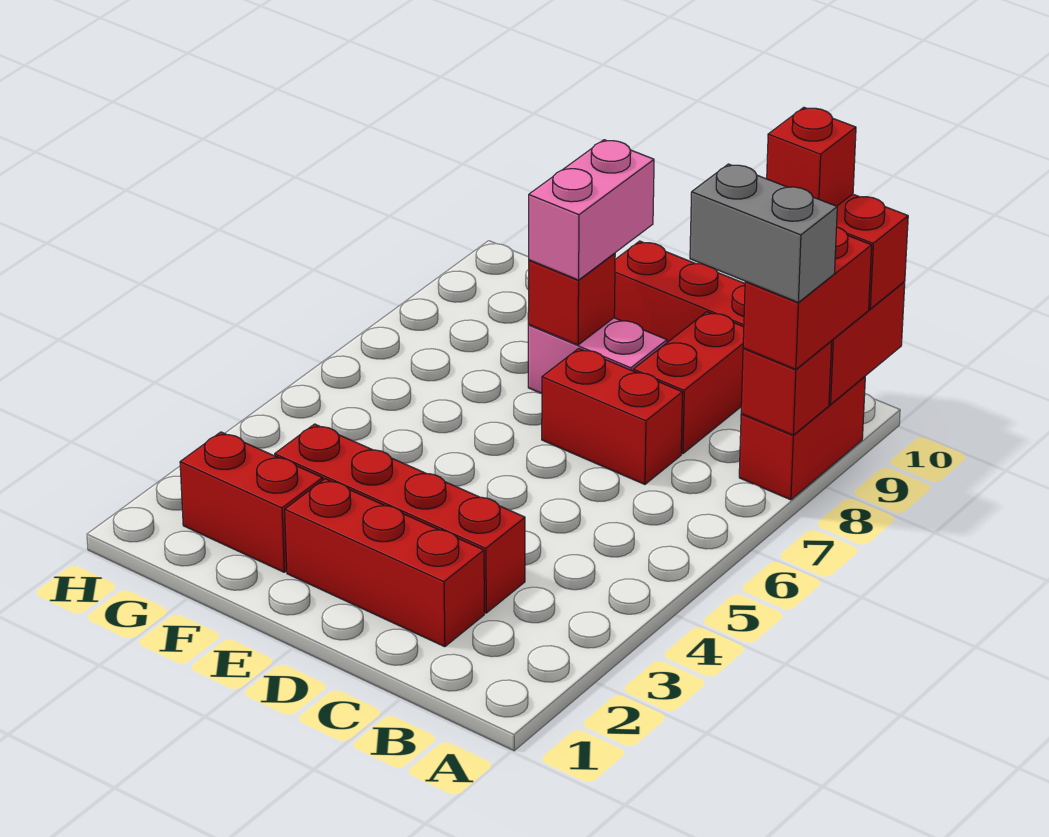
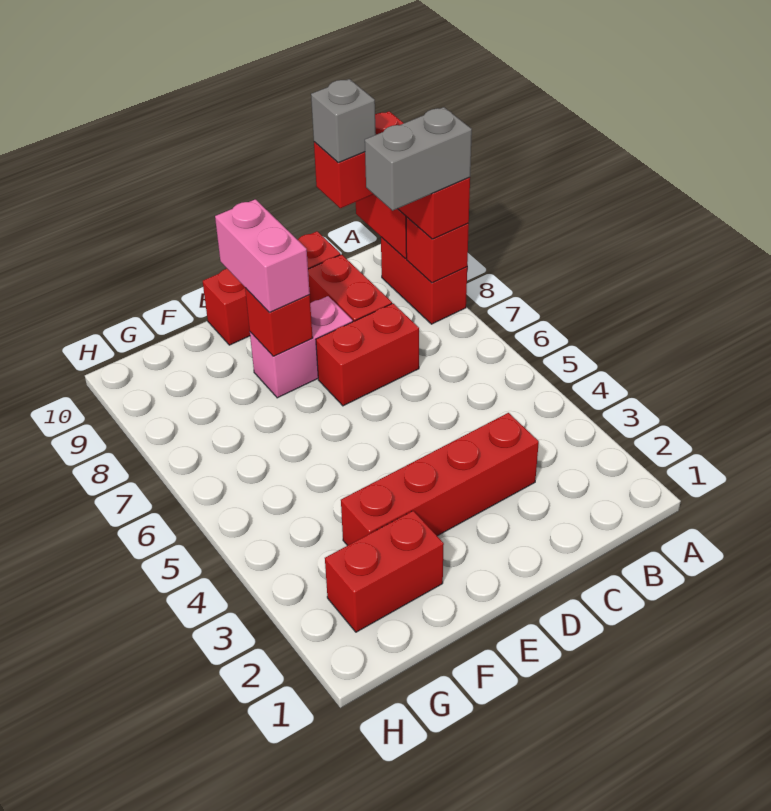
red brick B10 level 4 -> grey brick B10 level 4
red brick C2:E2 level 1 -> none

